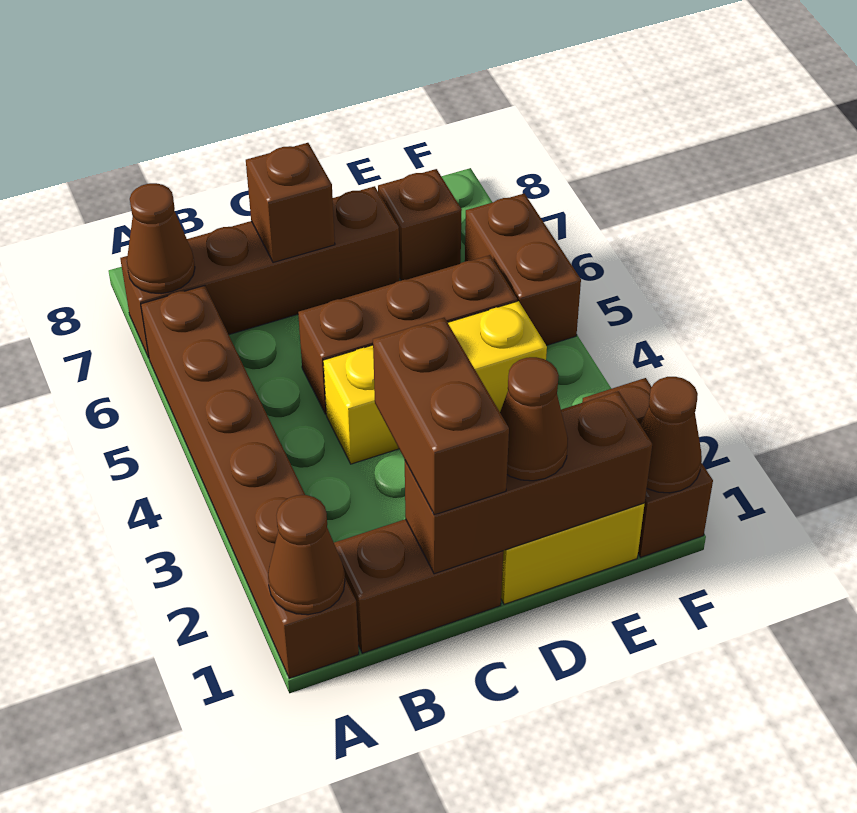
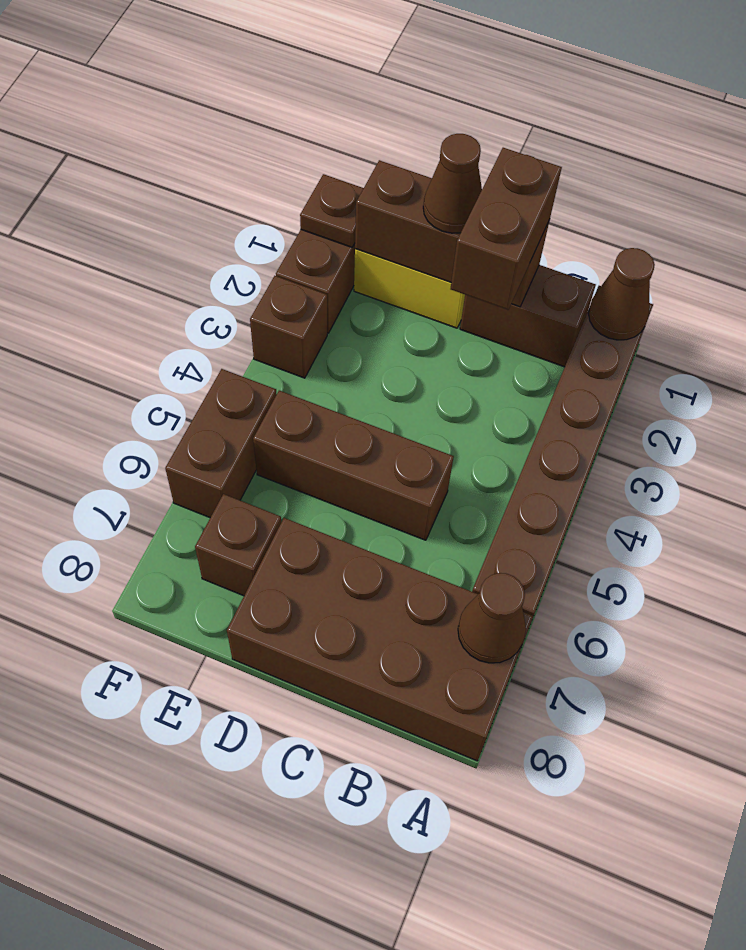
brown brick A7:D7 level 1 -> brown brick A7:D8 level 1
yellow brick C4:E4 level 1 -> none
brown brick C7 level 2 -> brown brick F3 level 1
brown cone F1 level 2 -> brown plate F1 level 2

